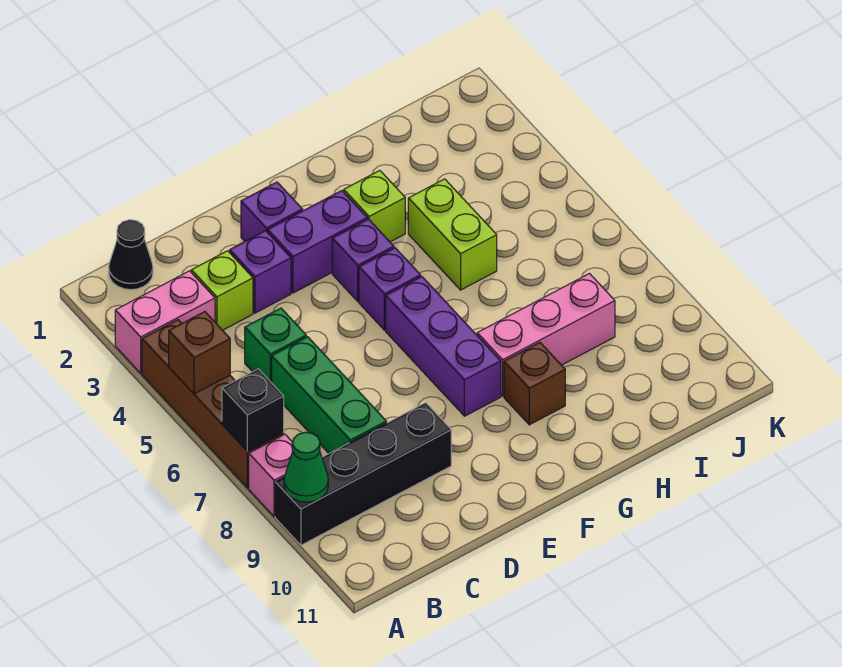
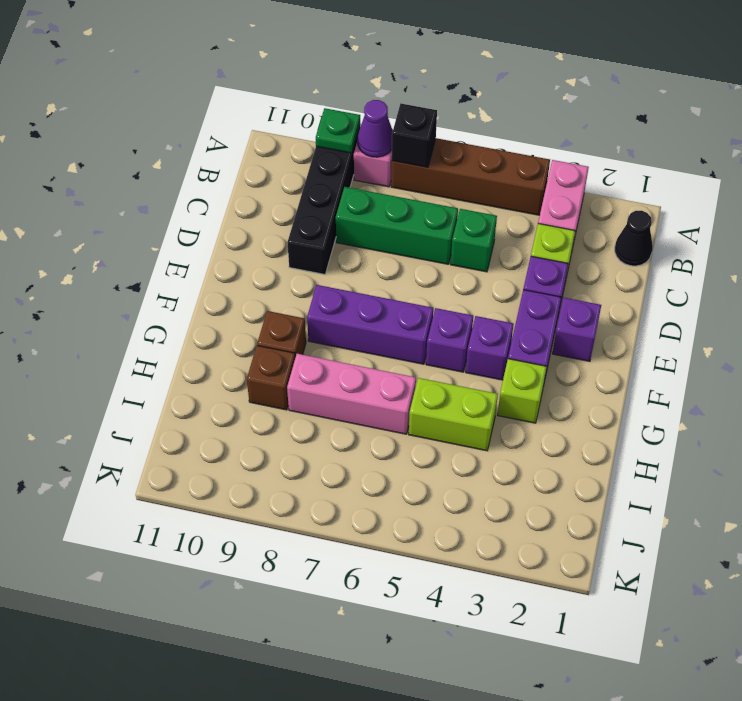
brown brick A5 level 2 -> brown brick H9 level 1
none -> purple cone A8 level 2
green cone A9 level 2 -> green plate A9 level 2
pink brick G8:I8 level 1 -> pink brick H6:H8 level 1

